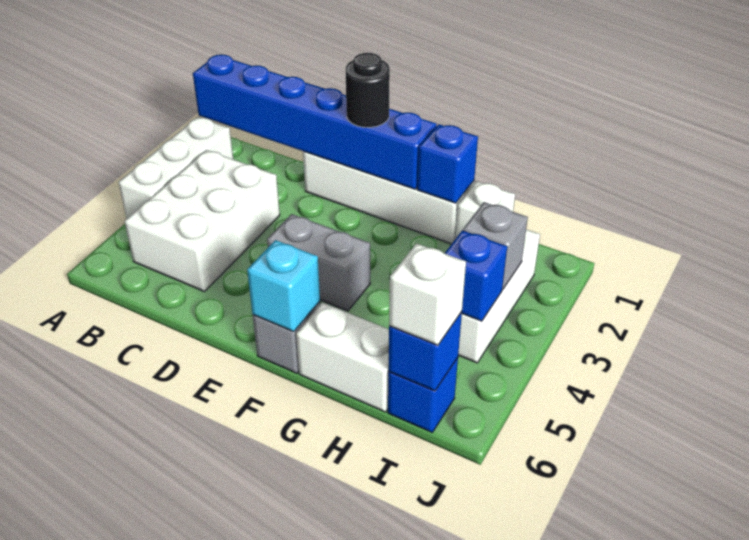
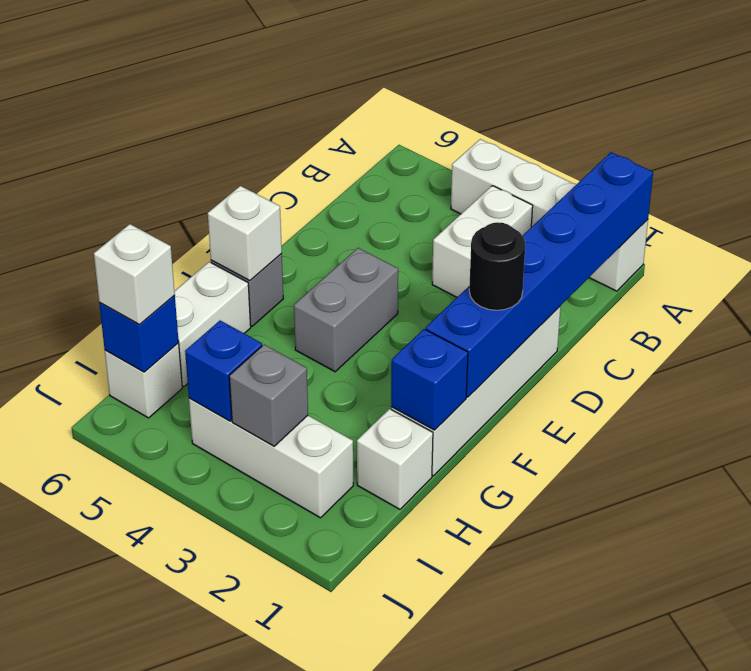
white brick A2:A4 level 1 -> white brick A1:A4 level 1
white brick B3:C5 level 1 -> white brick B3:C3 level 1
cyan brick F6 level 2 -> white brick F6 level 2
blue brick I6 level 1 -> white brick I6 level 1

